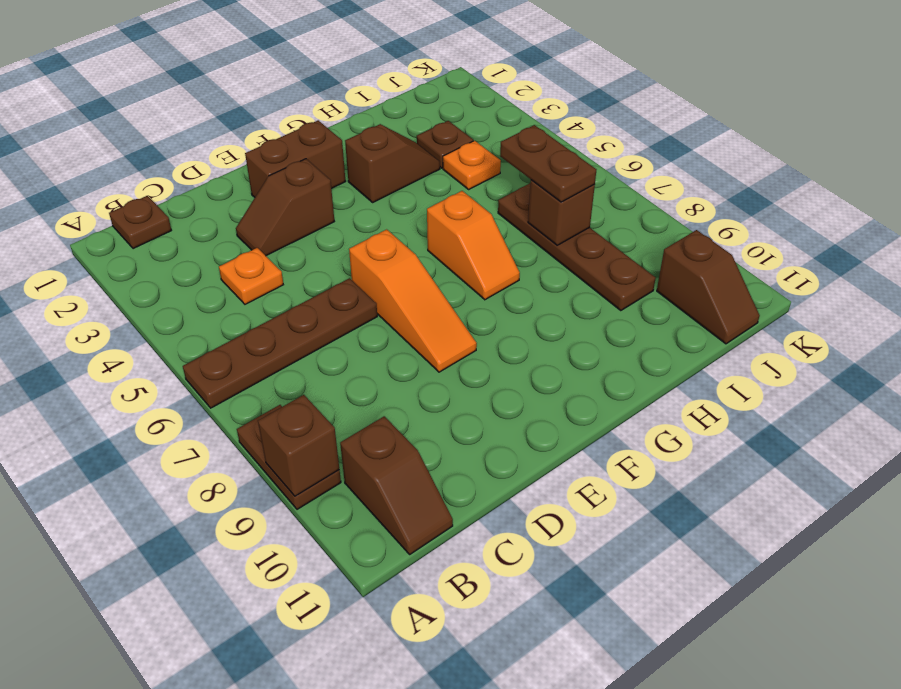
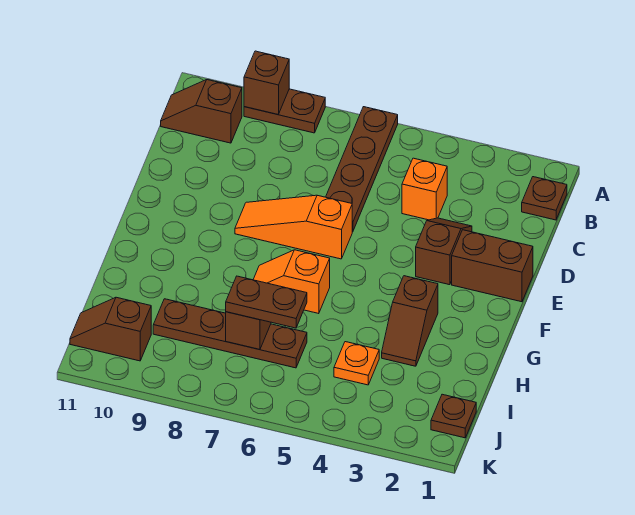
orange plate C4 level 1 -> orange brick C4 level 1
brown brick E2:F2 level 1 -> brown brick E1:E2 level 1
brown plate I3 level 1 -> brown plate J1 level 1

